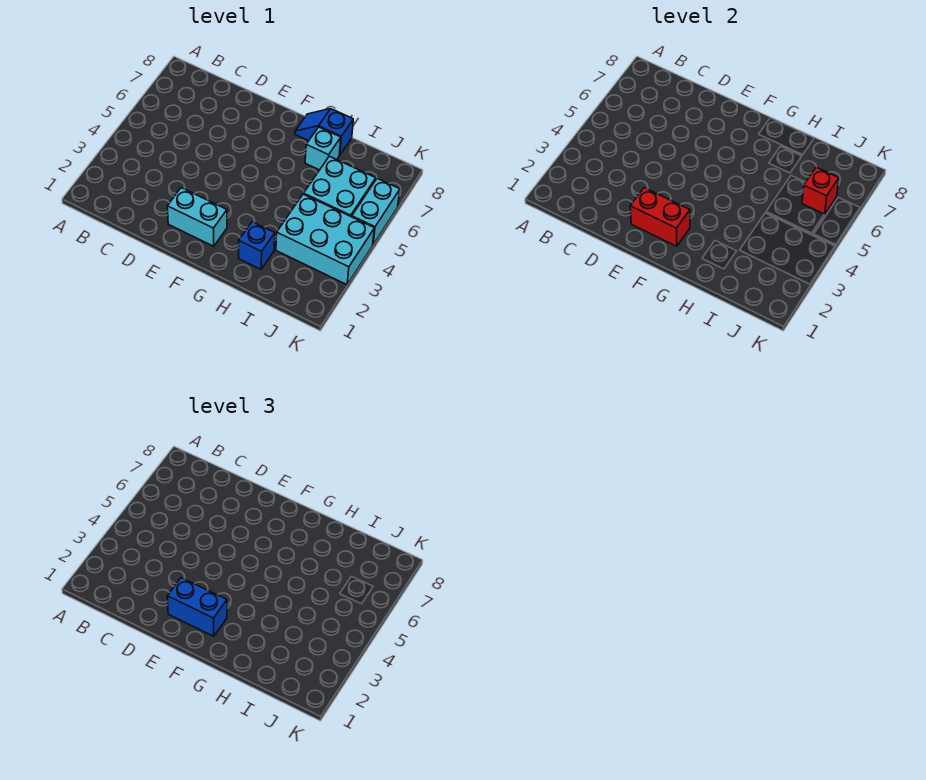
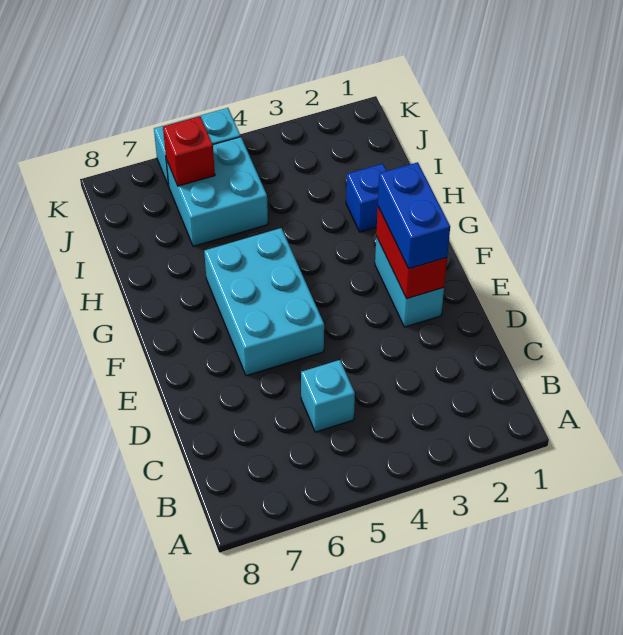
blue slope G8:H8 level 1 top H -> none
cyan brick H7 level 1 -> cyan brick C5 level 1
cyan brick I3:K4 level 1 -> cyan brick E5:G6 level 1

